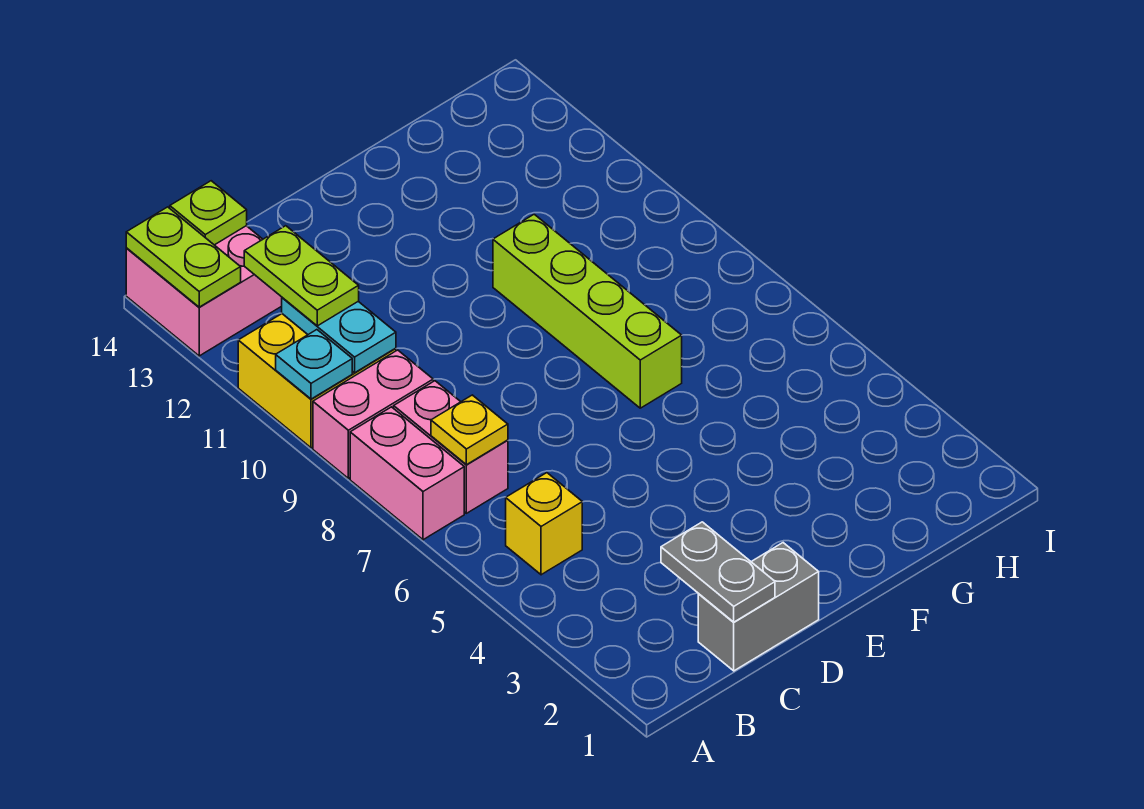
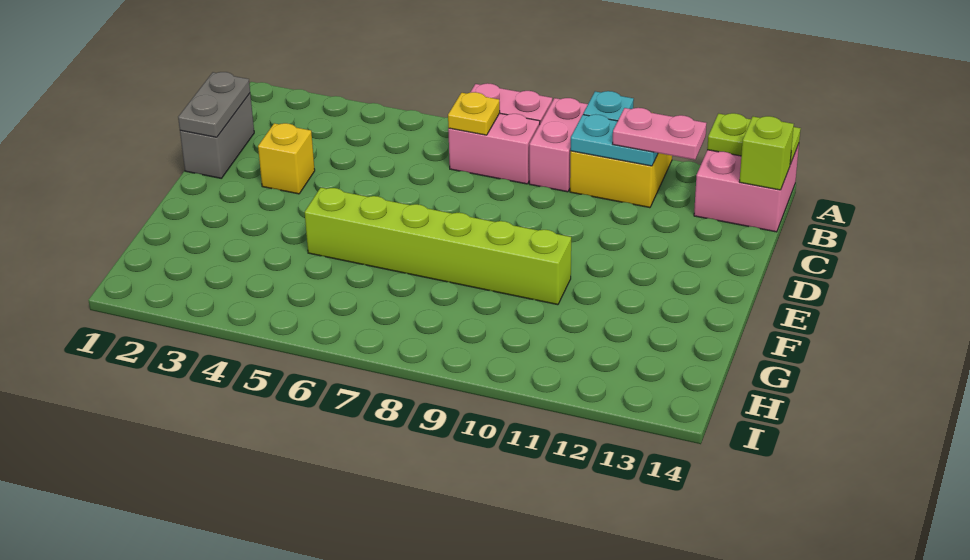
yellow brick B5 level 1 -> yellow brick D3 level 1
lime plate B11:B12 level 3 -> pink plate B11:B12 level 3
lime plate B14 level 2 -> lime brick B14 level 2
grey plate C1:C2 level 2 -> grey plate C1:D1 level 2
lime brick F7:F10 level 1 -> lime brick F5:F10 level 1

